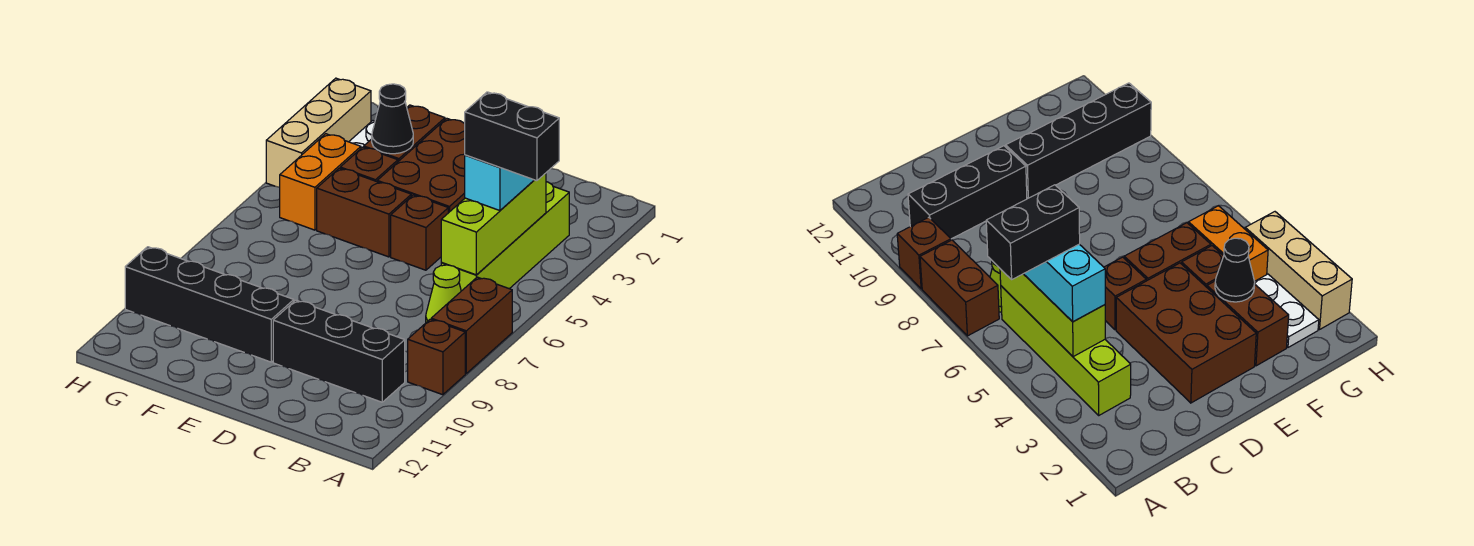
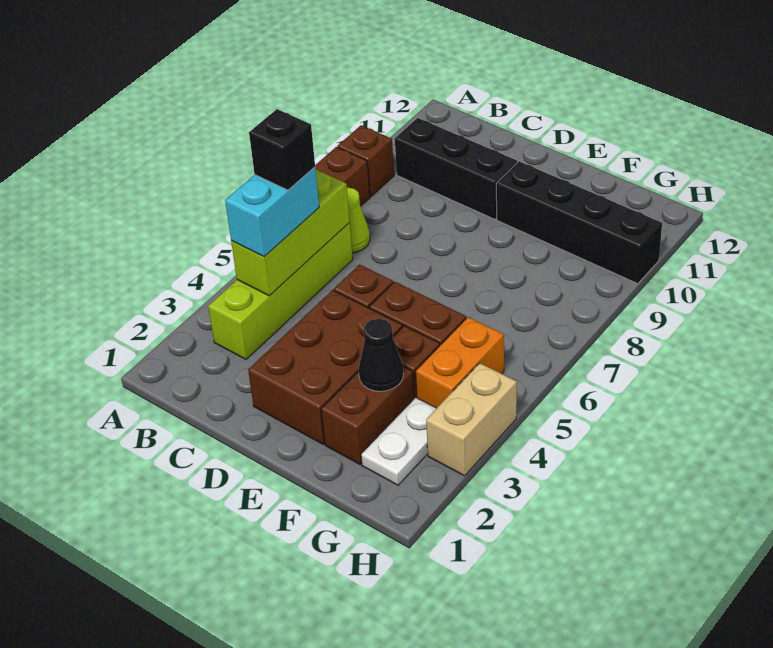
black brick A5:B5 level 4 -> black brick B5 level 4
tan brick H2:H4 level 1 -> tan brick H3:H4 level 1

